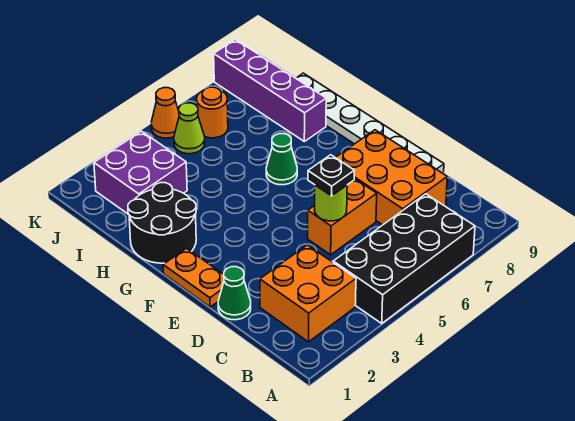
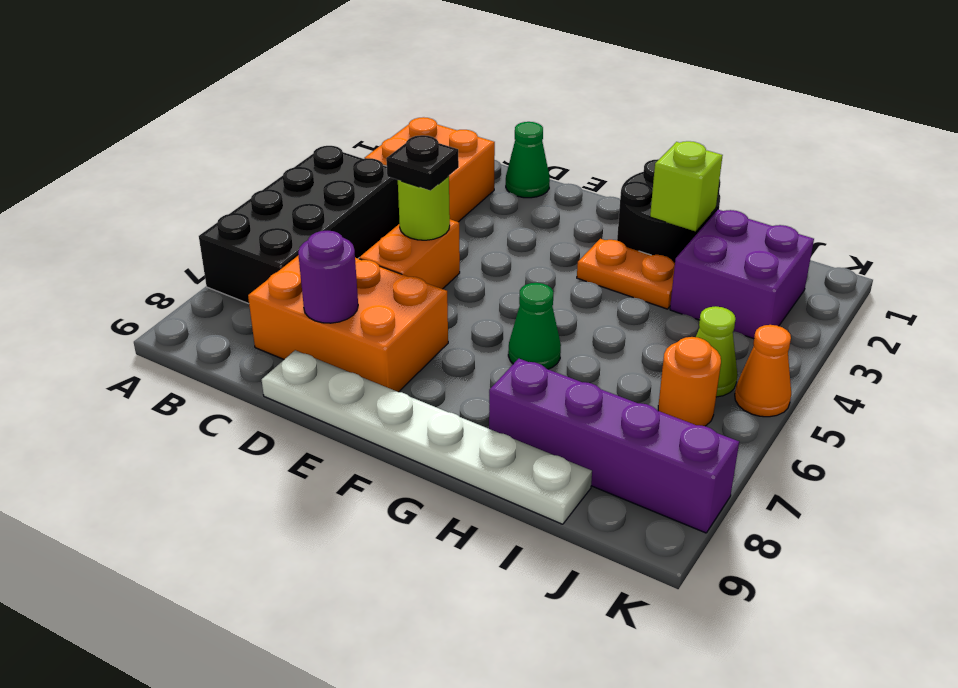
none -> purple round brick D8 level 2
orange plate E1:F1 level 1 -> orange plate G3:H3 level 1
none -> lime brick H2 level 2

